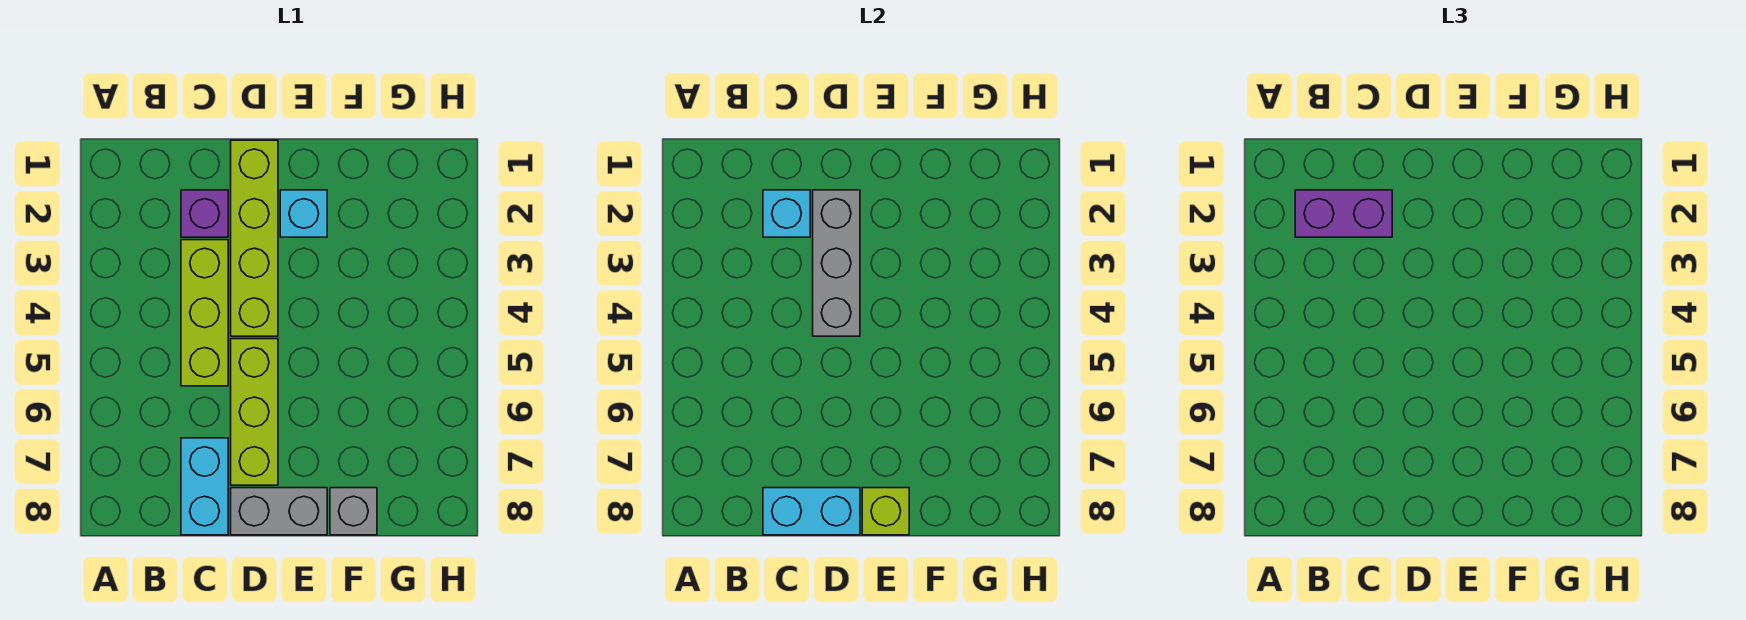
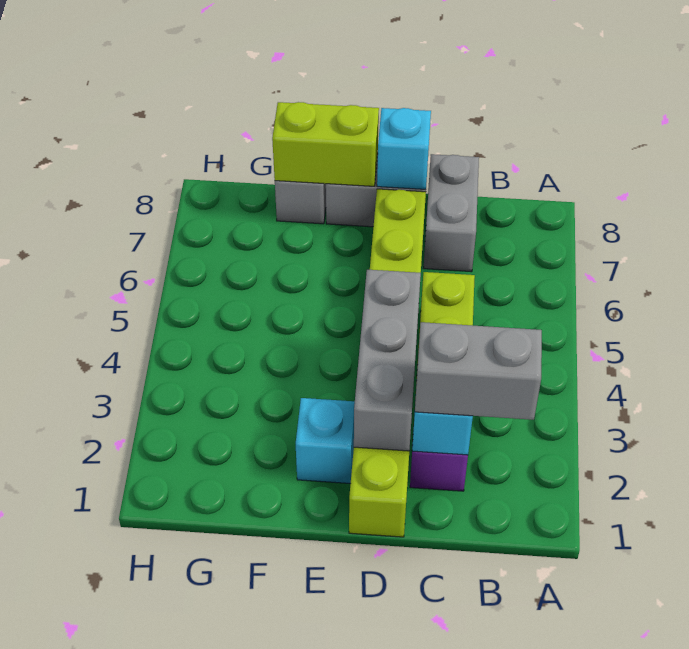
purple brick B2:C2 level 3 -> grey brick B2:C2 level 3
cyan brick C7:C8 level 1 -> grey brick C7:C8 level 1
cyan brick C8:D8 level 2 -> cyan brick D8 level 2
lime brick E8 level 2 -> lime brick E8:F8 level 2

